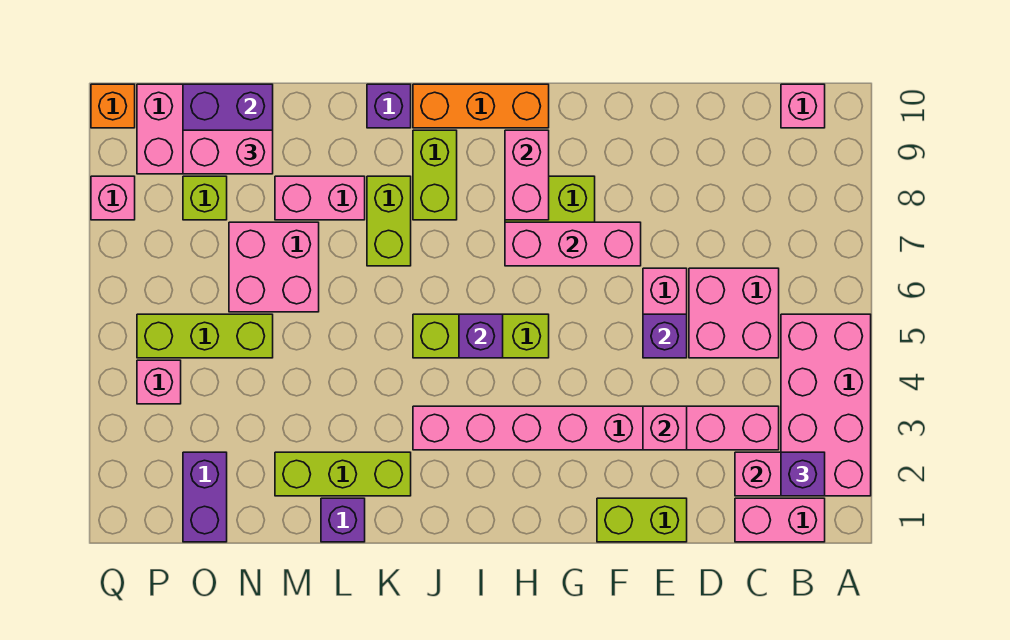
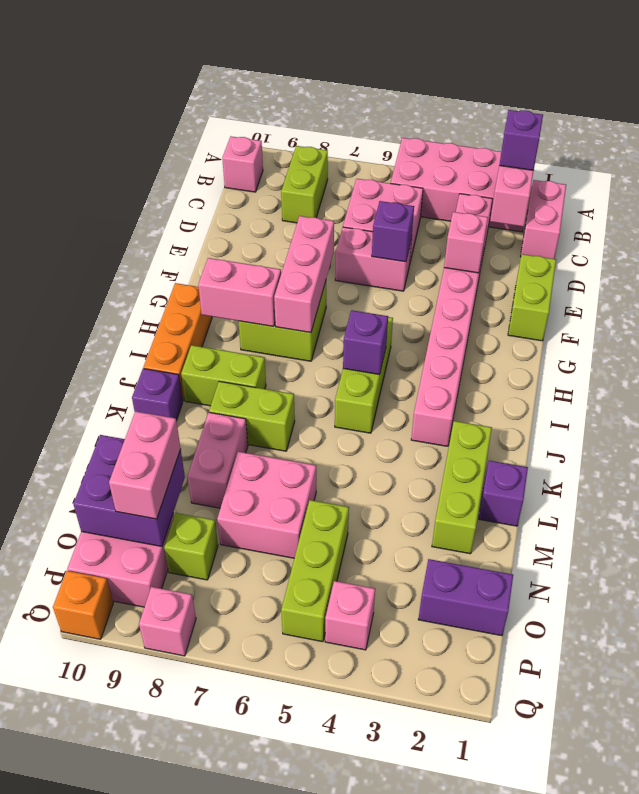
none -> lime brick B8:C8 level 1

